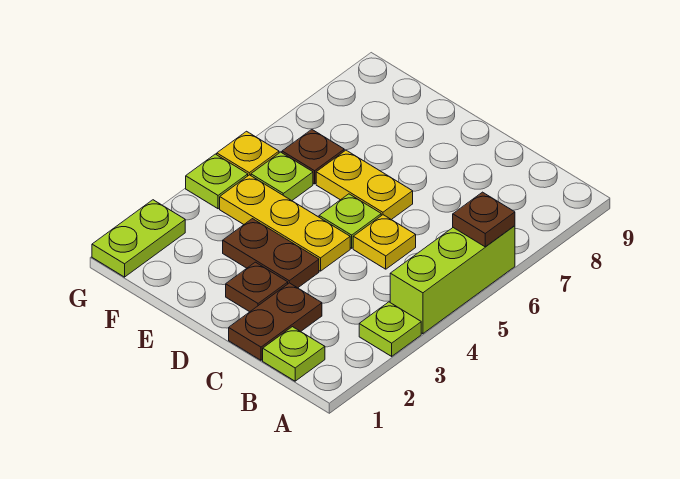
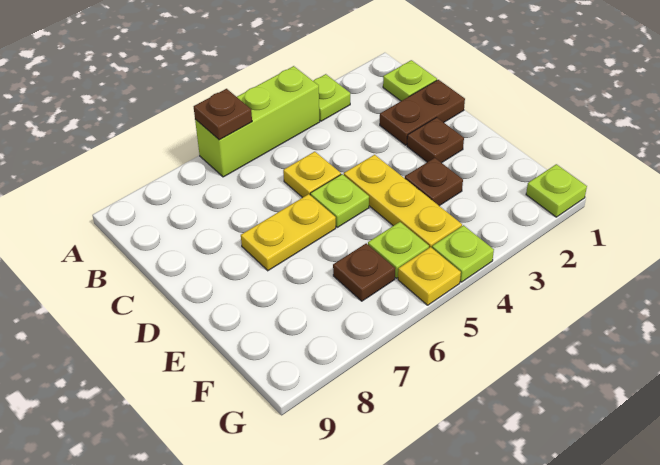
brown plate D3:E3 level 1 -> brown plate E3 level 1
yellow plate D6:E6 level 1 -> yellow plate D6:D7 level 1
lime plate G1:G2 level 1 -> lime plate G1 level 1

